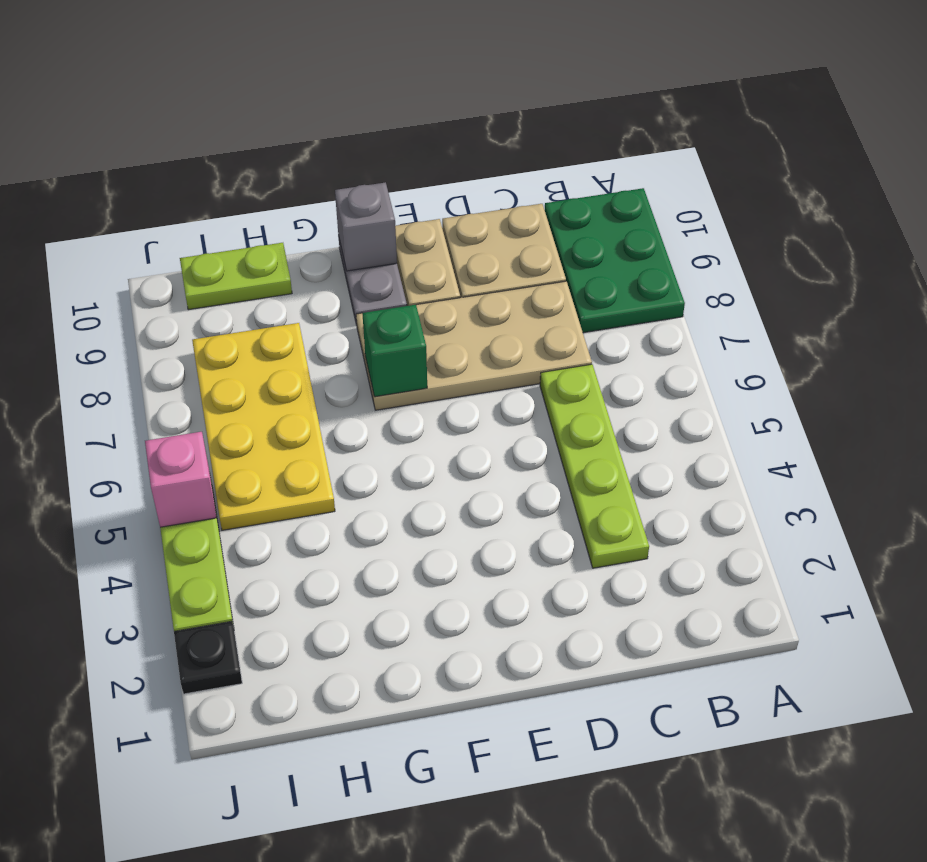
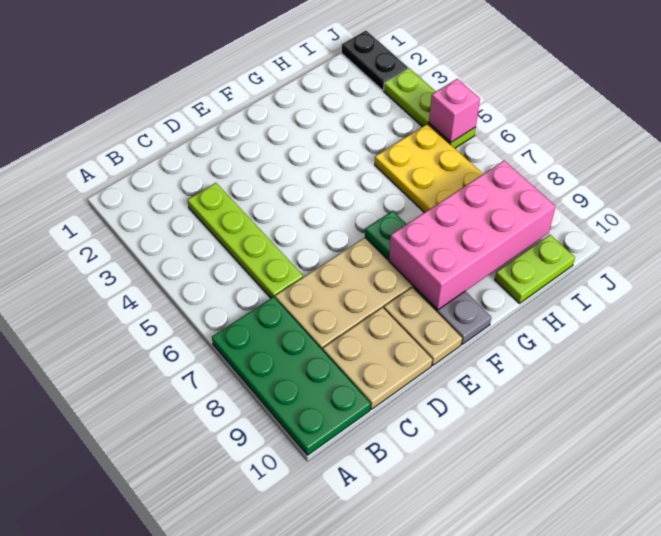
green plate A8:B10 level 1 -> green plate A7:B10 level 1
green brick F7 level 2 -> green plate F7 level 2
none -> pink brick F8:I9 level 2
grey brick F10 level 2 -> none
black plate J2 level 1 -> black plate J1:J2 level 1

